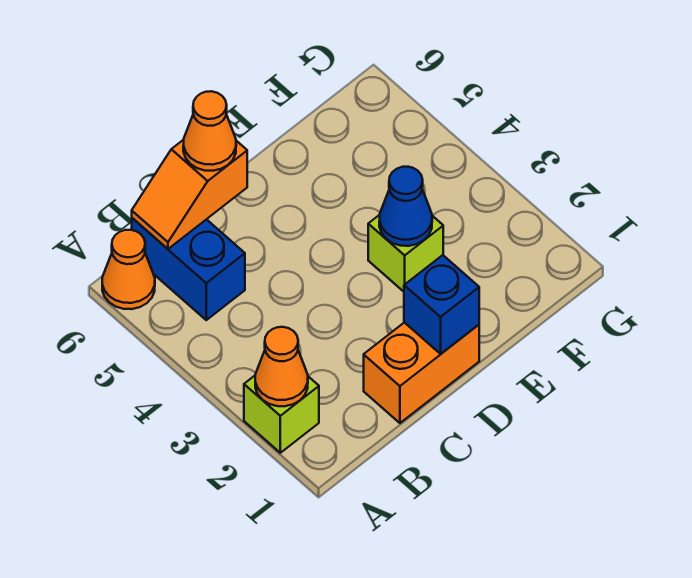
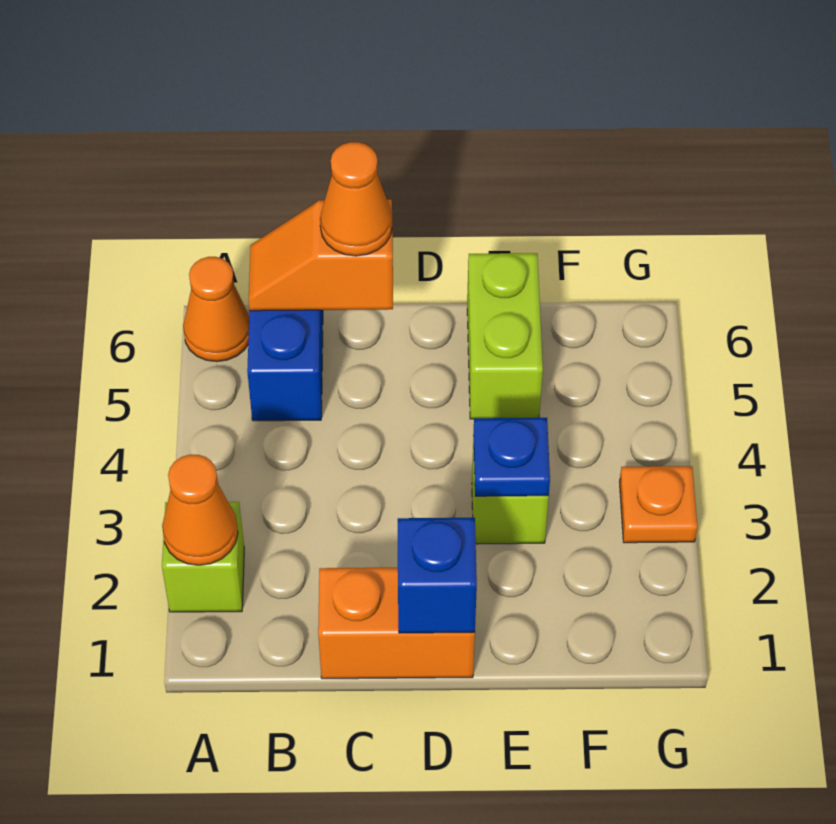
blue cone E3 level 2 -> blue plate E3 level 2
none -> lime brick E5:E6 level 1
none -> orange plate G3 level 1

